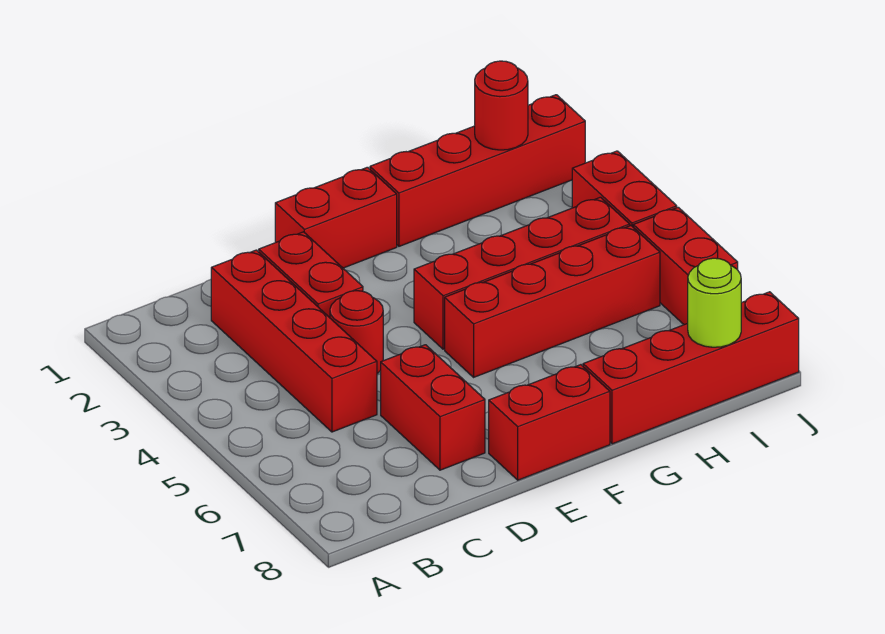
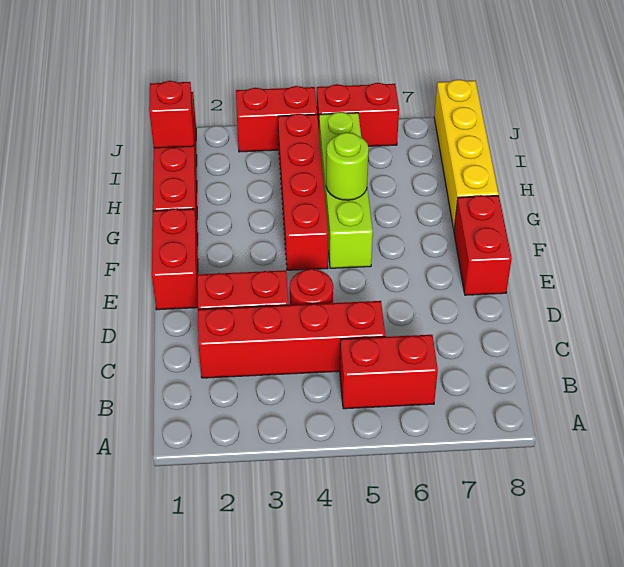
red brick D6:D7 level 1 -> red brick B5:B6 level 1
red brick F5:I5 level 1 -> lime brick F5:I5 level 1
red brick G8:J8 level 1 -> yellow brick G8:J8 level 1
red round brick I1 level 2 -> red brick I1 level 2
lime round brick I8 level 2 -> lime round brick G5 level 2

